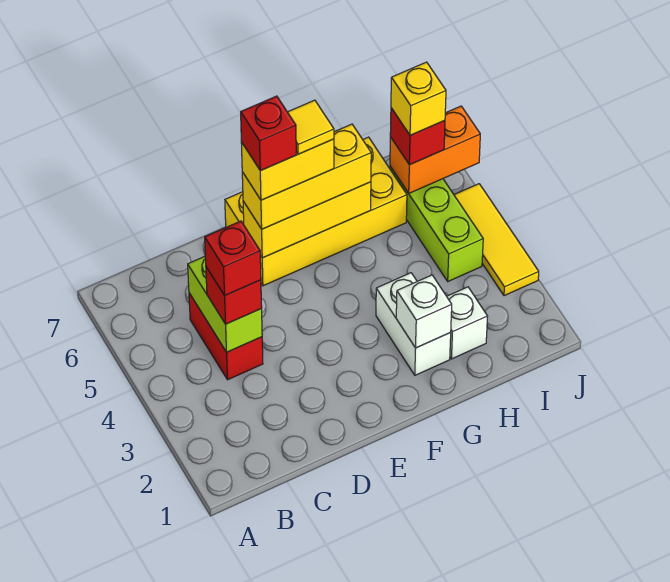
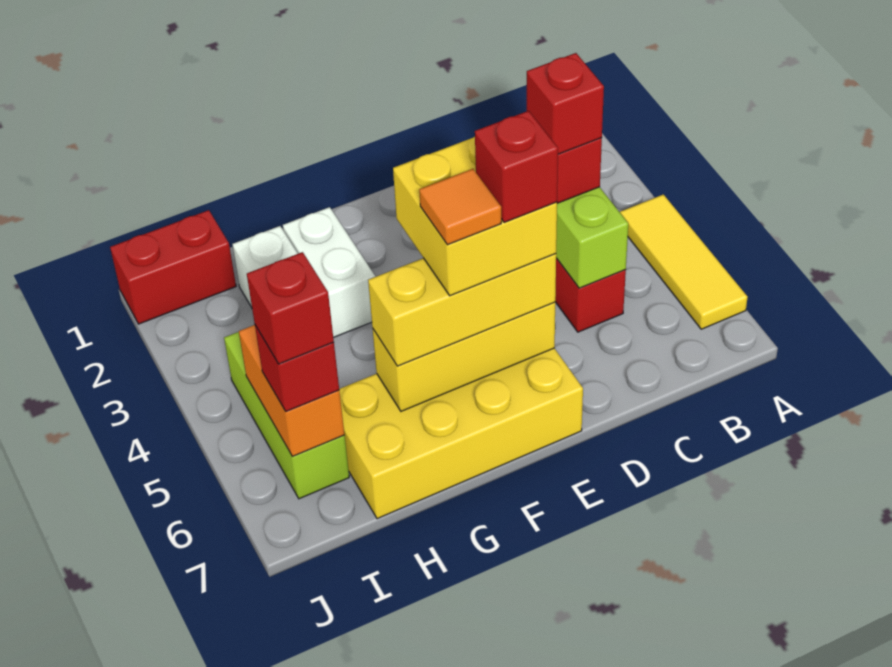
yellow brick E6:F6 level 4 -> yellow brick E5:F6 level 4
yellow tile F6 level 5 -> orange tile F6 level 5
white brick G2 level 2 -> none
none -> red brick I1:J1 level 1
orange brick I6:J6 level 2 -> orange brick I5:I6 level 2
yellow brick I6 level 4 -> red brick I6 level 4
yellow tile J3:J5 level 1 -> yellow tile A4:A6 level 1

